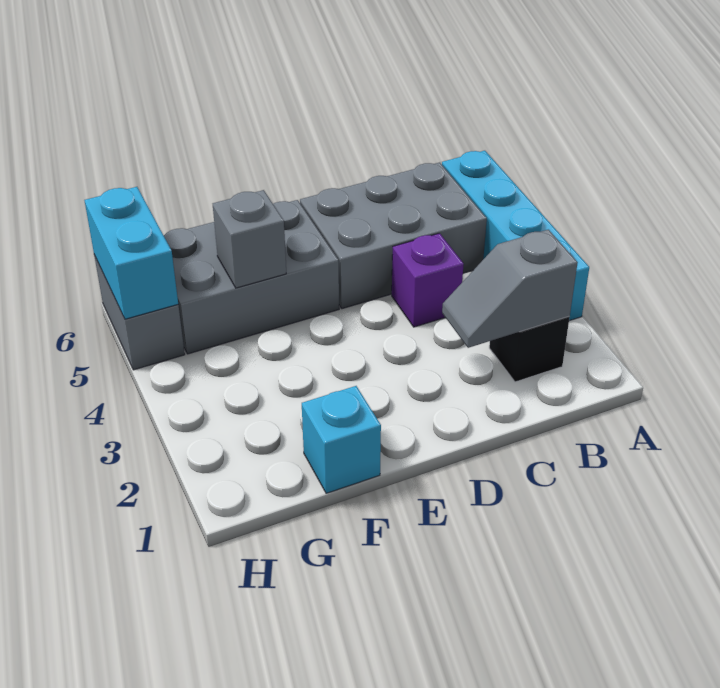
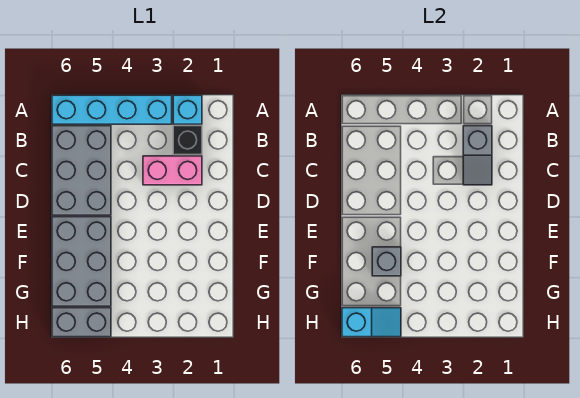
none -> pink brick C2:C3 level 1
purple brick C4 level 1 -> none
cyan brick F1 level 1 -> cyan brick A2 level 1
cyan brick H5:H6 level 2 -> cyan slope H5:H6 level 2 top 6

